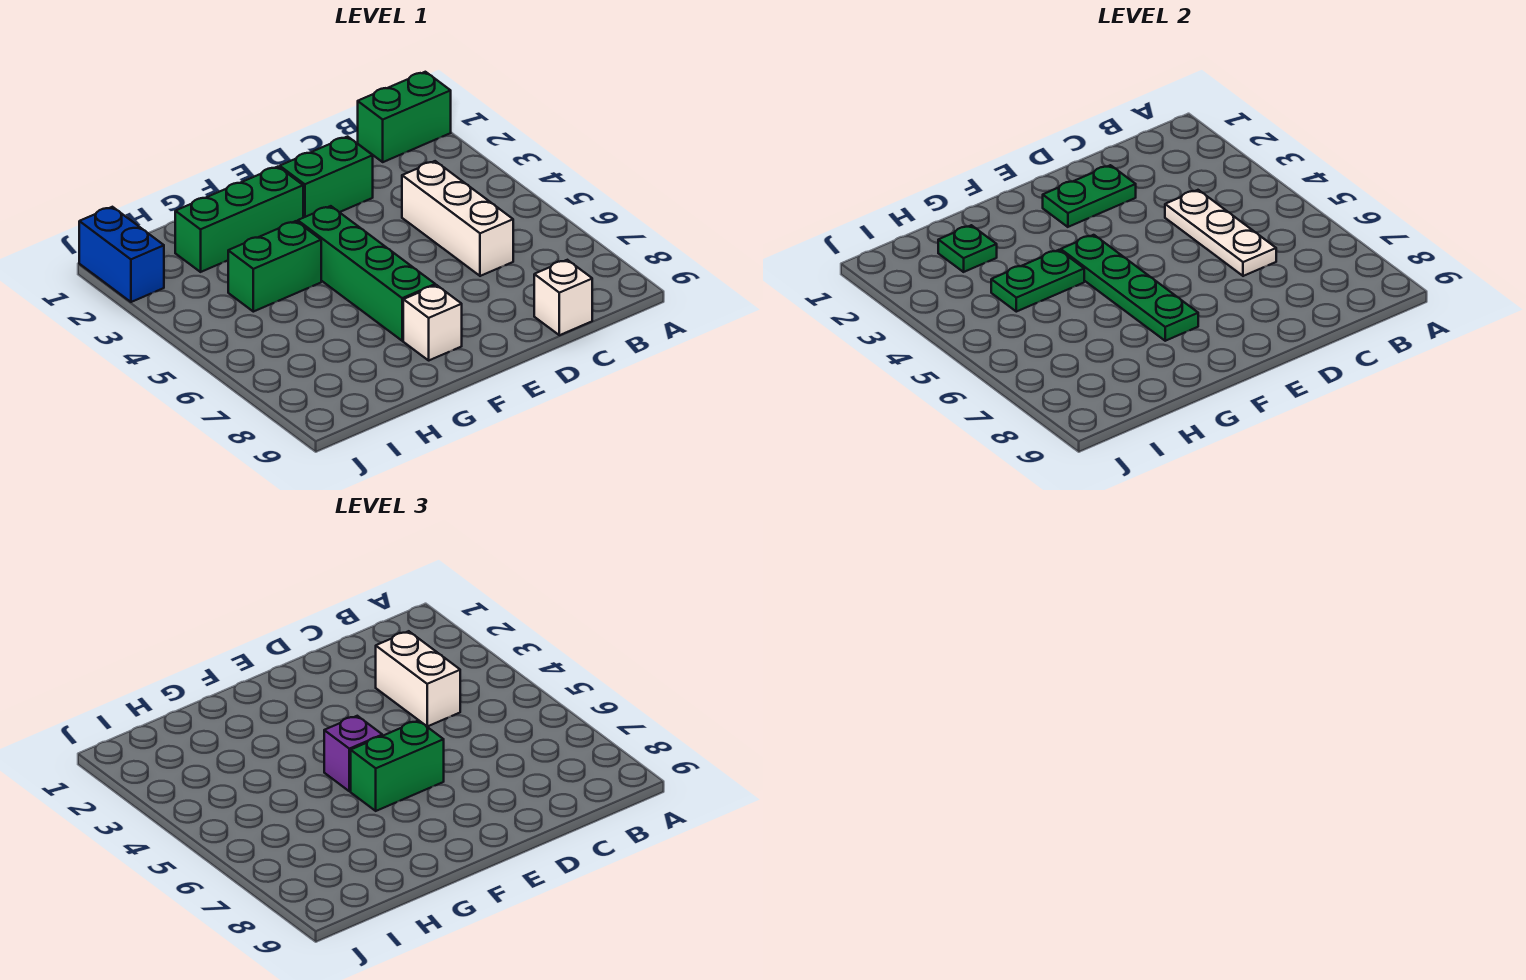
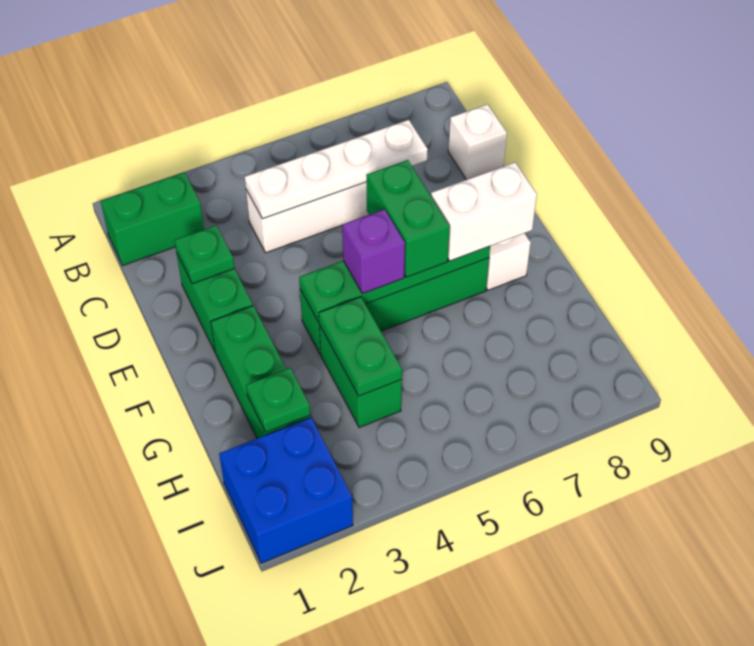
green brick A1:B1 level 1 -> green brick B1:B2 level 1
white brick C3:C4 level 3 -> white brick F7:F8 level 3
white plate C4:C6 level 2 -> white plate C4:C7 level 2
green plate D2:E2 level 2 -> green plate D2 level 2
blue brick J1:J2 level 1 -> blue brick I1:J2 level 1

